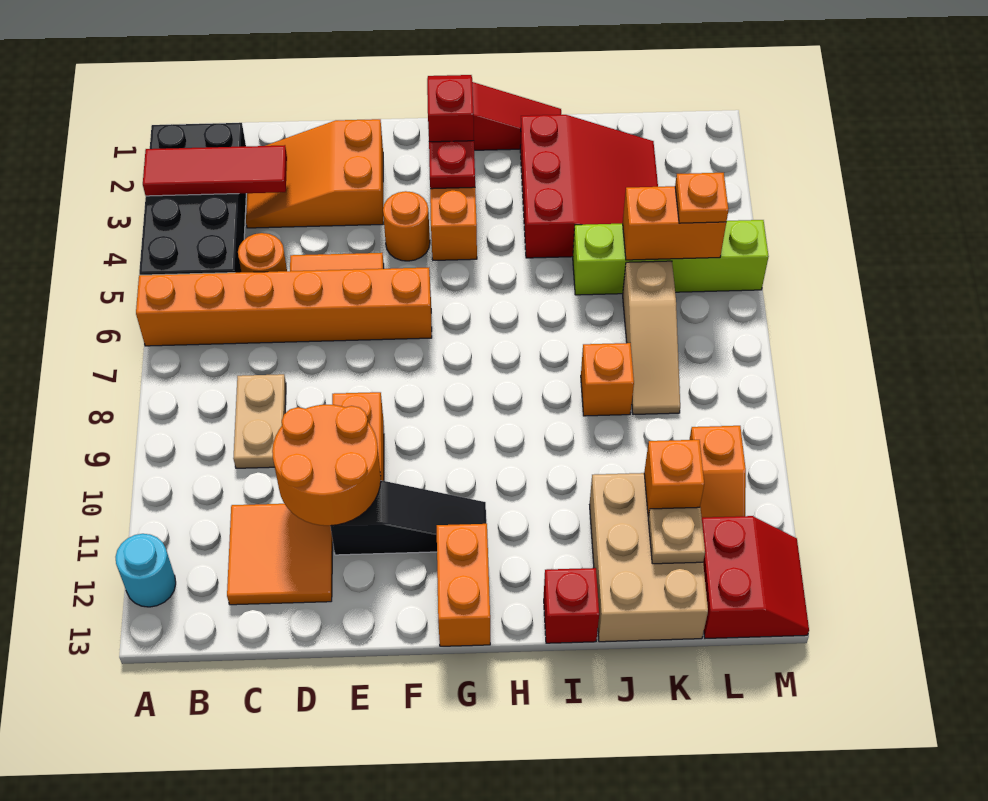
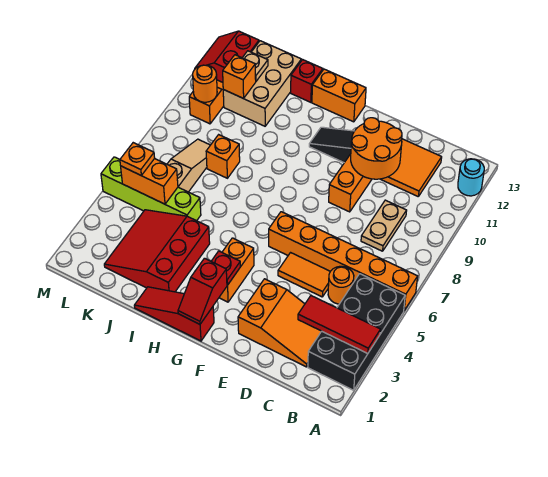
orange round brick F4 level 1 -> orange round brick L10 level 2
orange brick G12:G13 level 1 -> orange brick G13:H13 level 1

